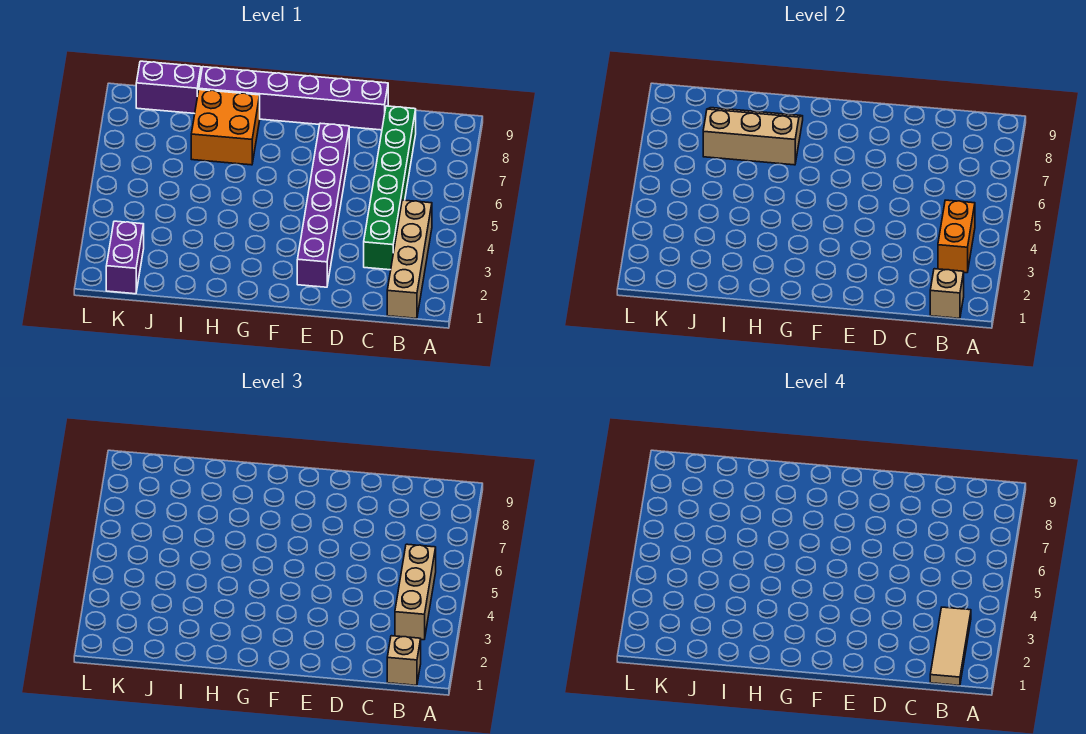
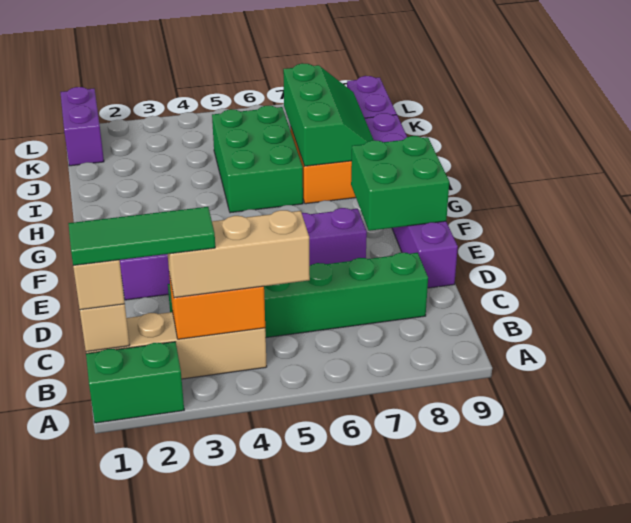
none -> green brick A1:A2 level 1
tan tile B1:B3 level 4 -> green tile B1:B3 level 4
none -> green brick E8:F9 level 2
none -> green brick H5:J6 level 1
tan slope H7:J8 level 2 top 7 -> green slope H7:J8 level 2 top 7
purple brick K1:K2 level 1 -> purple brick K1:L1 level 1

